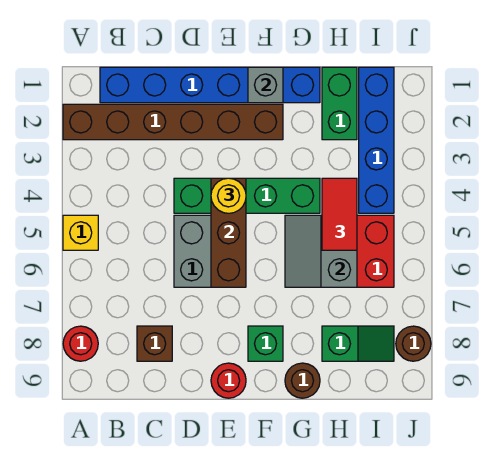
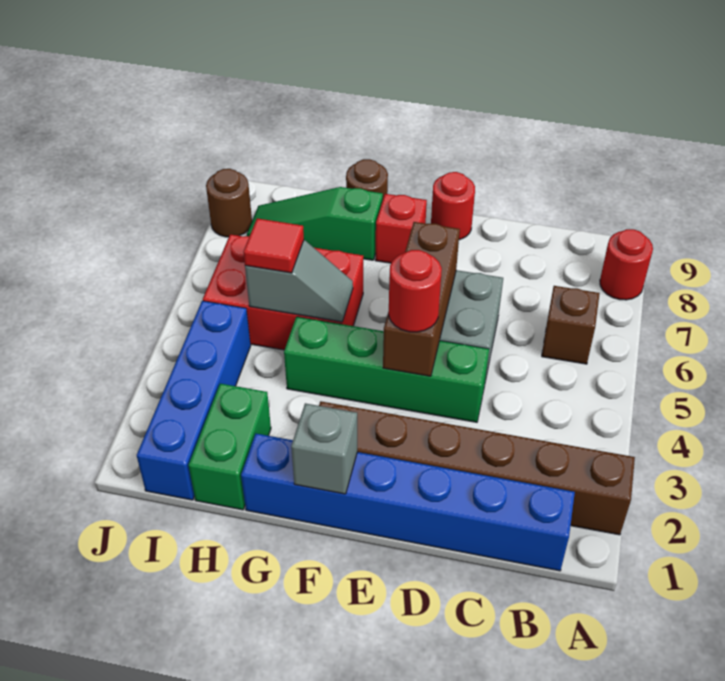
yellow brick A5 level 1 -> none
brown brick C8 level 1 -> brown brick B6 level 1
yellow round brick E4 level 3 -> red round brick E4 level 3
green brick F8 level 1 -> red brick F8 level 1
grey slope G5:H6 level 2 top H -> grey slope G5:H5 level 2 top H
red tile H4:H5 level 3 -> red tile H5 level 3
green slope H8:I8 level 1 top H -> green slope G8:I8 level 1 top G

